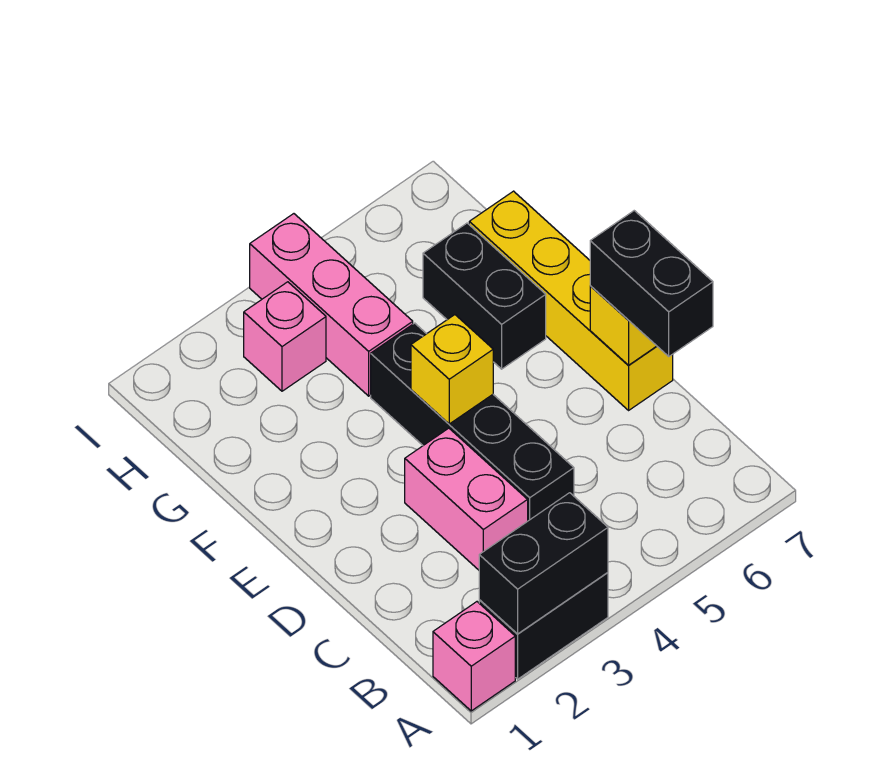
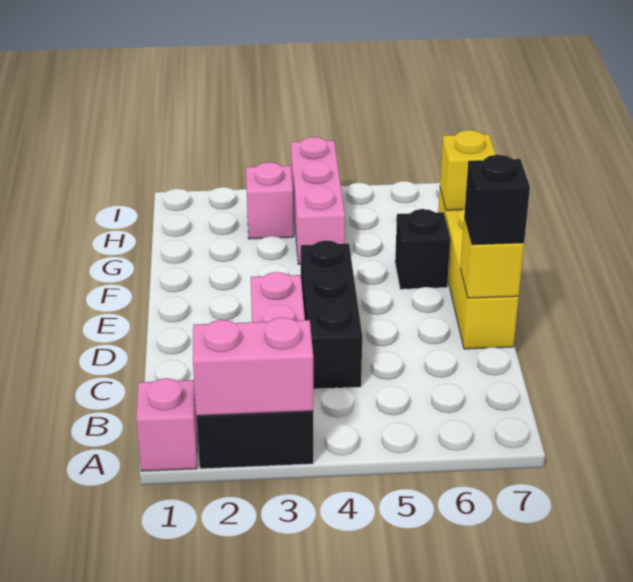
black brick A2:A3 level 2 -> pink brick A2:A3 level 2
black brick C4:F4 level 1 -> black brick C4:E4 level 1
black brick C7:D7 level 3 -> black brick D7 level 3
yellow brick E4 level 2 -> yellow brick G7 level 2
black brick F6:G6 level 1 -> black brick F6 level 1

